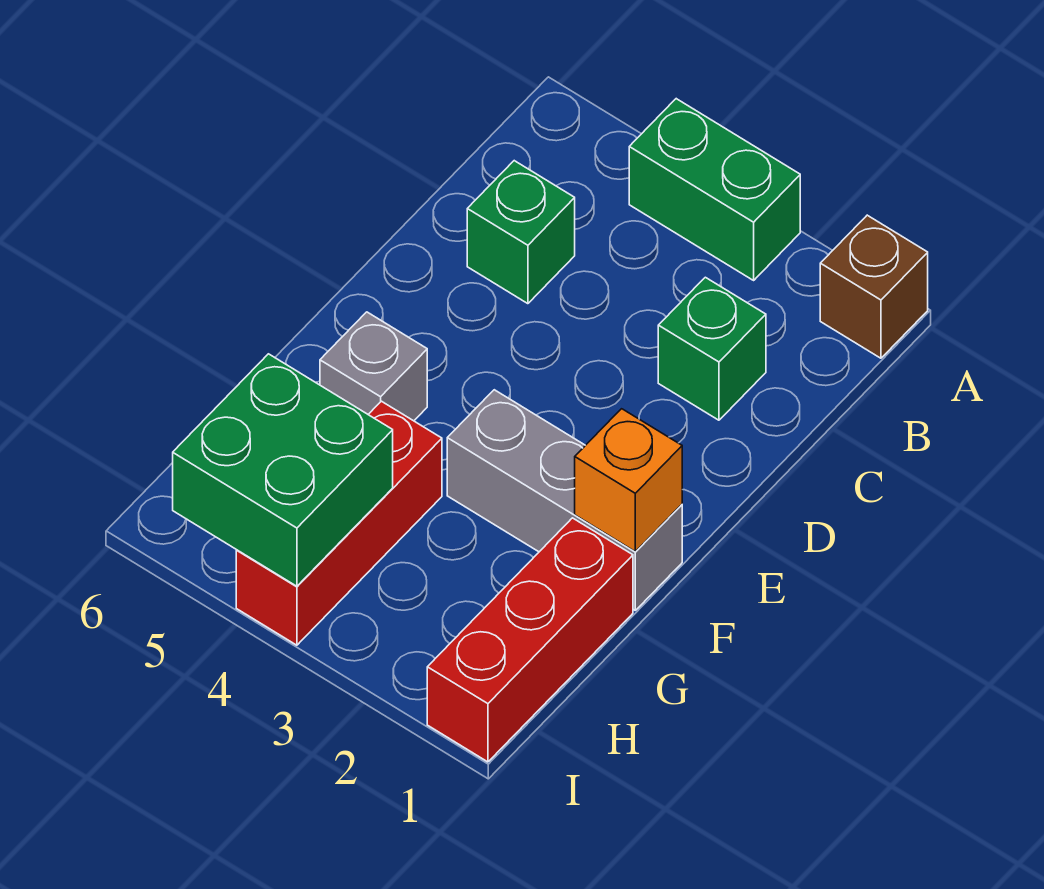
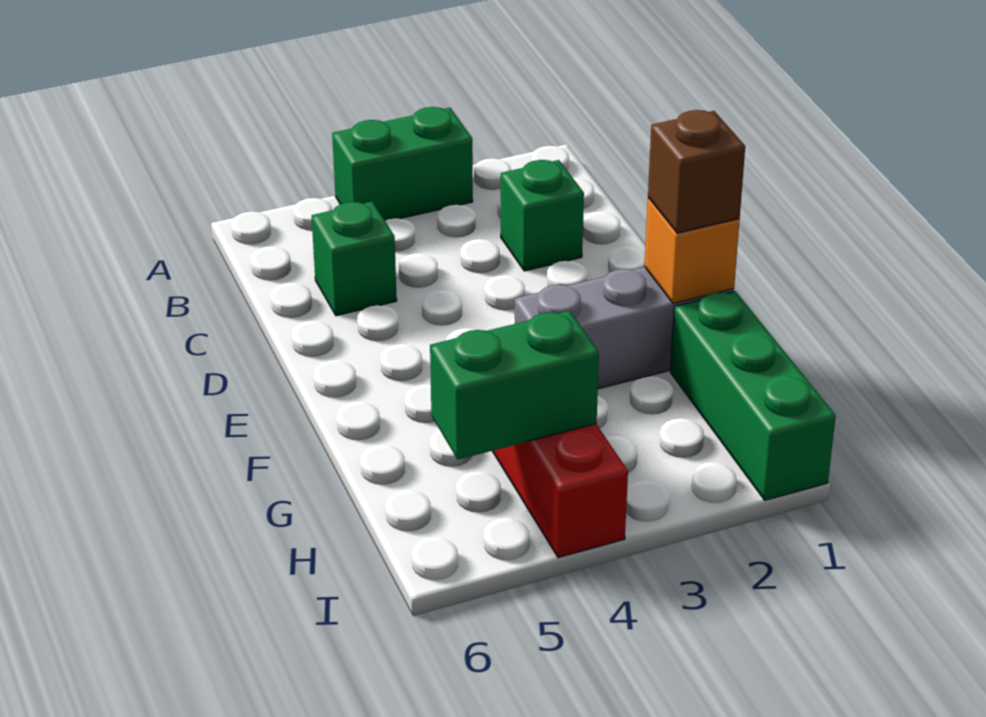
brown brick A1 level 1 -> brown brick F1 level 3
grey brick F5 level 1 -> none
red brick G1:I1 level 1 -> green brick G1:I1 level 1
green brick H4:I5 level 2 -> green brick H4:H5 level 2

